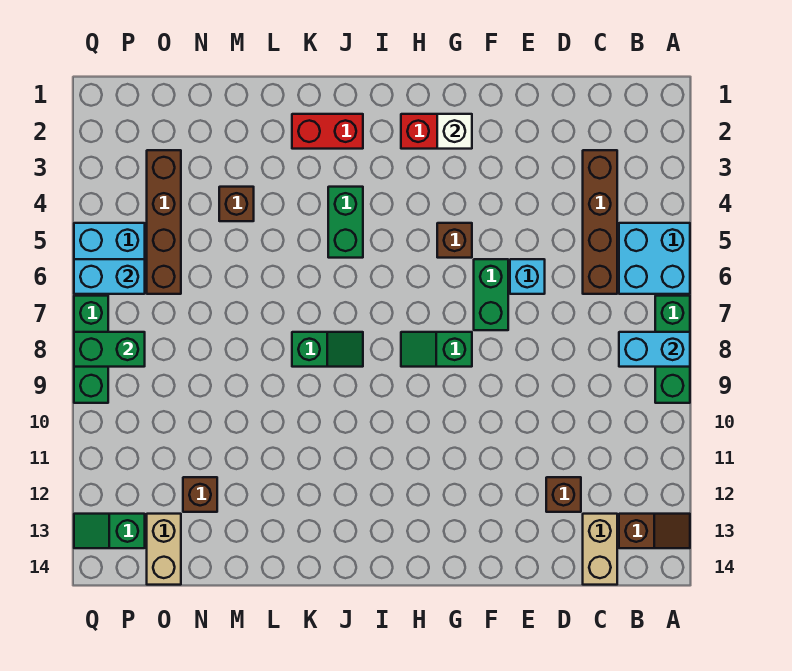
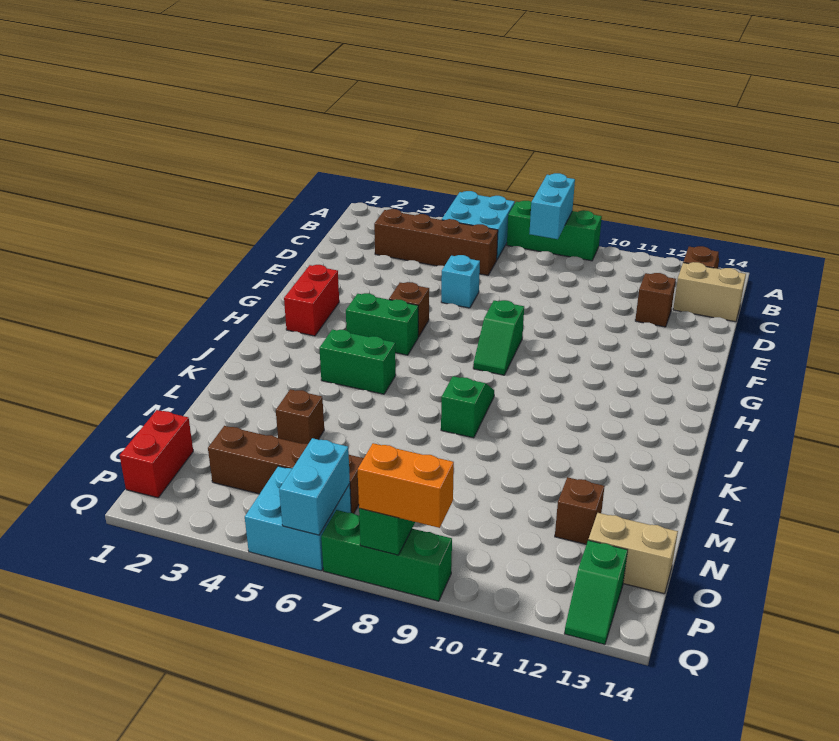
green brick F6:F7 level 1 -> green brick H4:H5 level 1
white brick G2 level 2 -> none
red brick J2:K2 level 1 -> red brick O1:P1 level 1
none -> orange brick Q8:Q9 level 3

